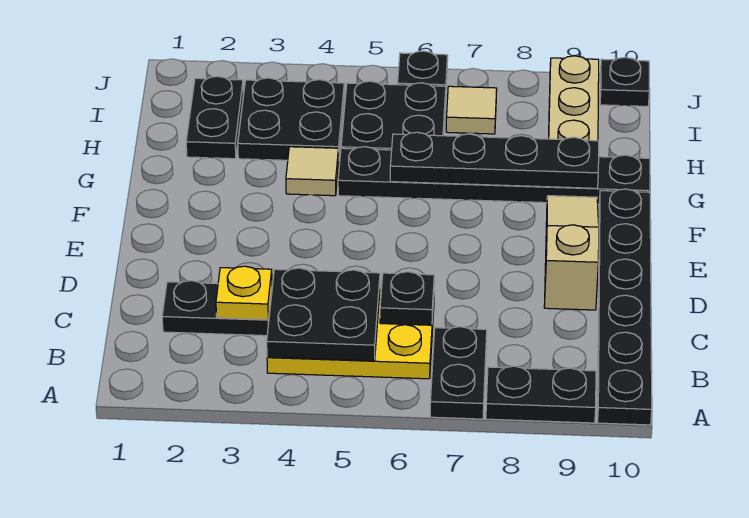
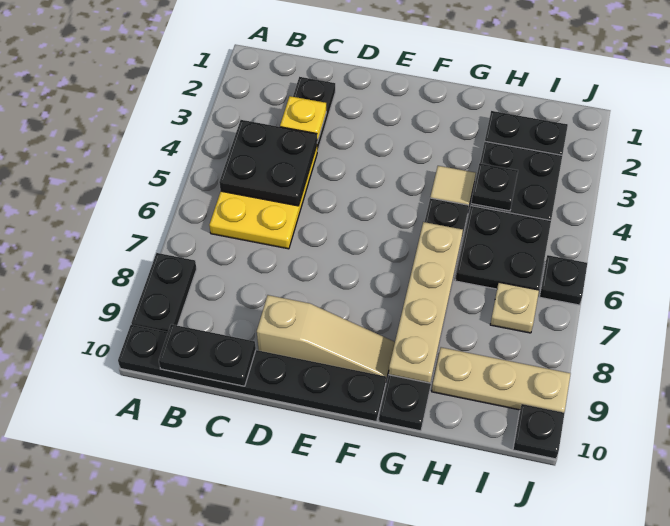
black plate A7:B7 level 1 -> black plate B10:C10 level 2
black plate C6 level 2 -> black plate H4 level 2
black plate G6:G9 level 2 -> tan plate G6:G9 level 2
tan tile I7 level 1 -> tan plate I7 level 1

